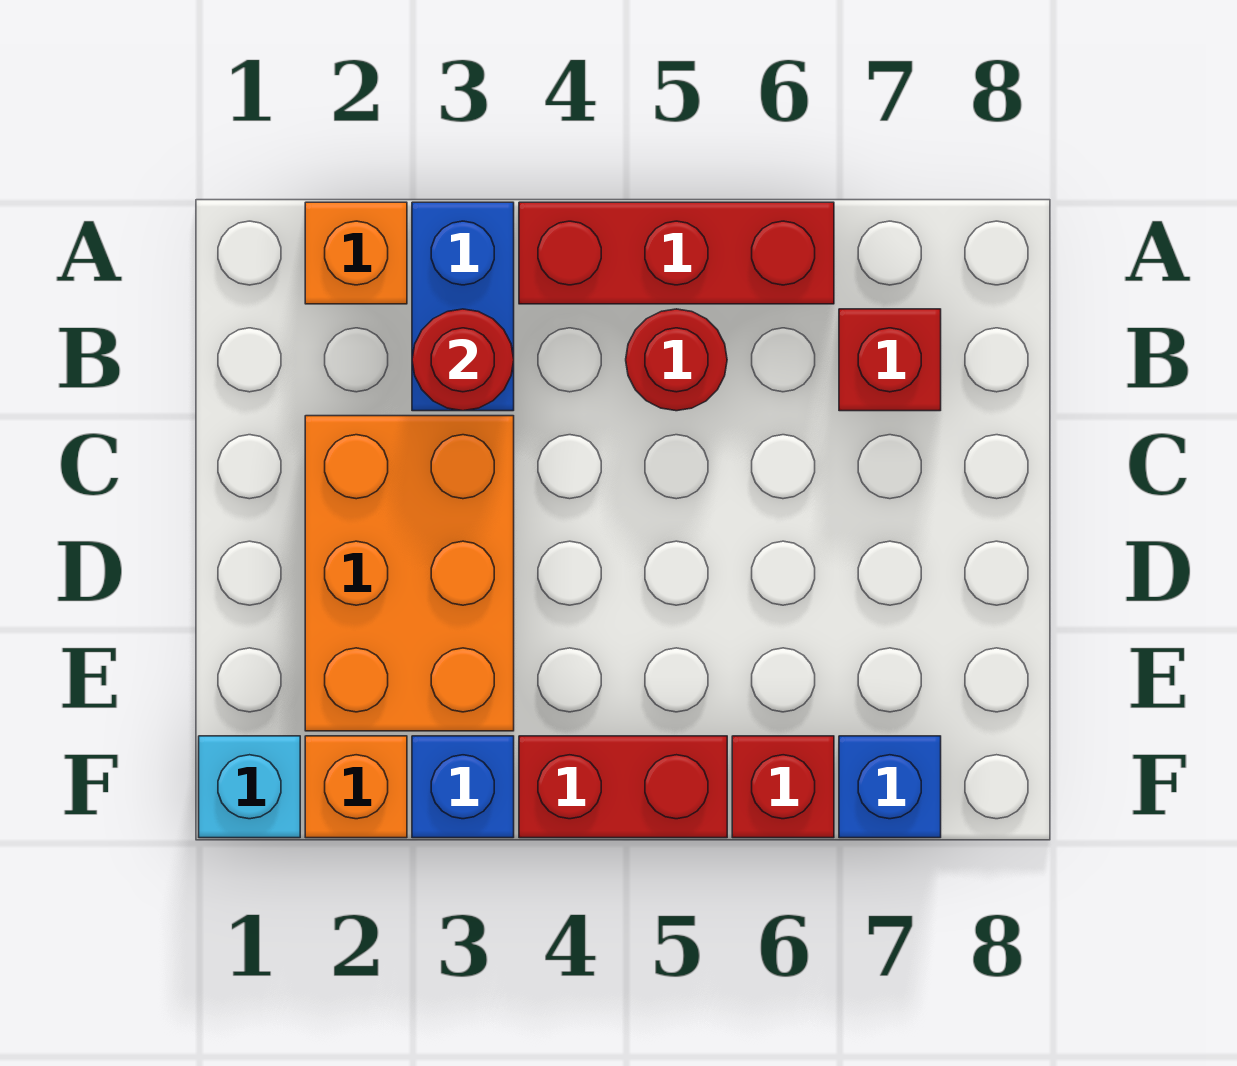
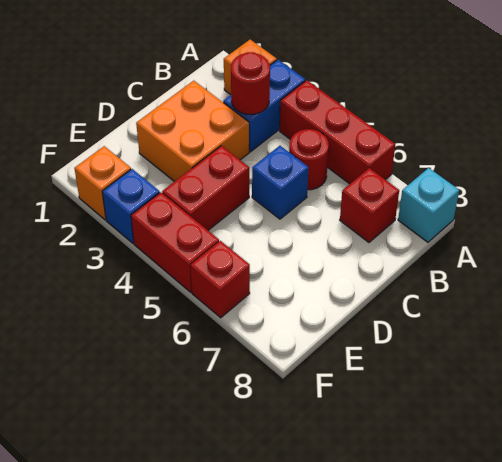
orange brick C2:E3 level 1 -> orange brick C2:D3 level 1
none -> red brick D4:E4 level 1
cyan brick F1 level 1 -> cyan brick A8 level 1
blue brick F7 level 1 -> blue brick C5 level 1

